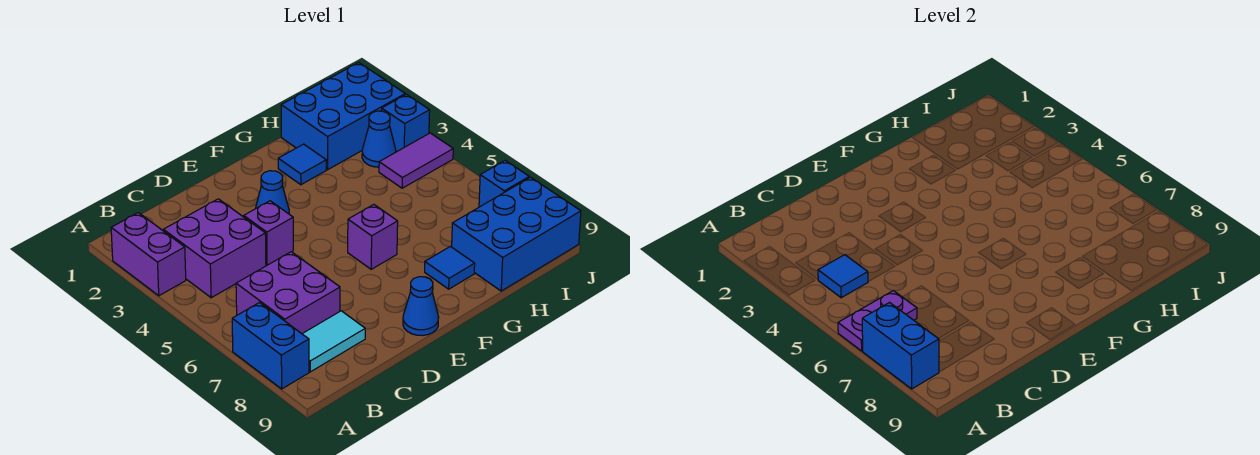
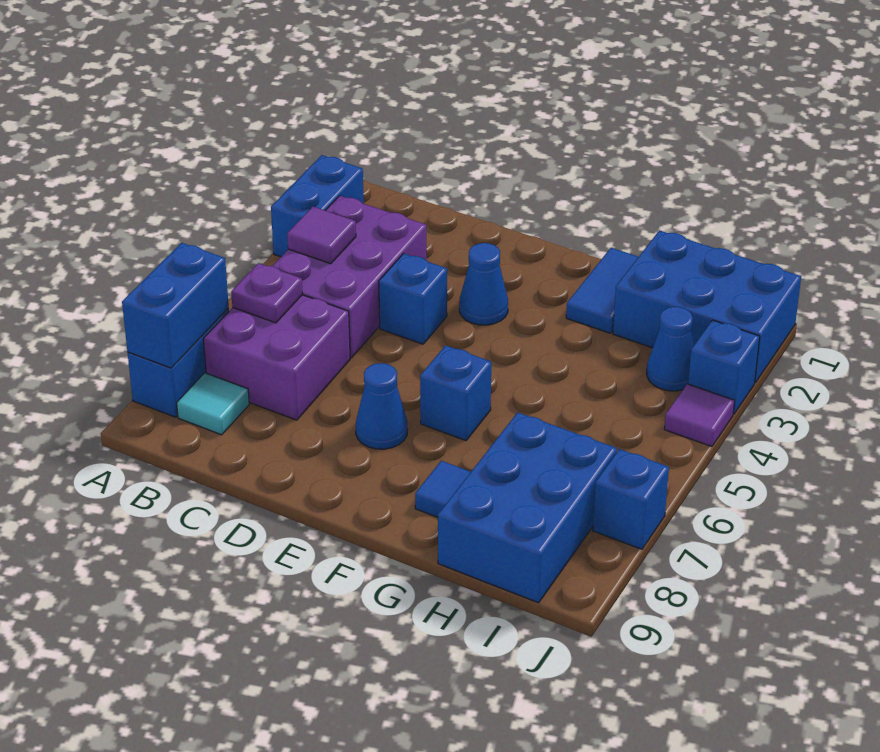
purple brick A2:A3 level 1 -> blue brick A2:A3 level 1
purple plate A6:B6 level 2 -> purple plate B6 level 2
purple brick B3:C4 level 1 -> purple brick B3:C5 level 1
blue tile B4 level 2 -> purple tile B4 level 2
cyan tile B8:C8 level 1 -> cyan tile B8 level 1
purple brick D4 level 1 -> blue brick D4 level 1
blue cone E9 level 1 -> blue cone E7 level 1
purple brick F6 level 1 -> blue brick F6 level 1
blue tile G2 level 1 -> blue tile G1:G2 level 1
blue brick H8:J9 level 1 -> blue brick H7:I9 level 1
purple tile I4:J4 level 1 -> purple tile J4 level 1

